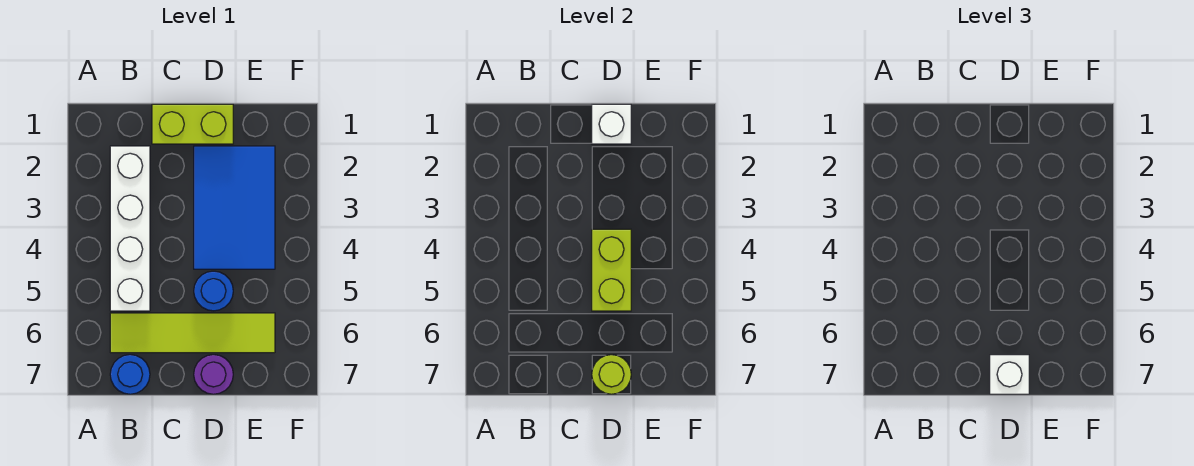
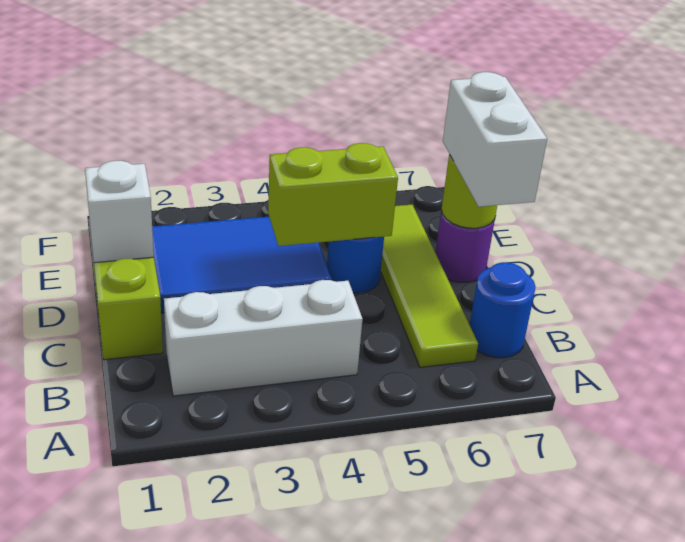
white brick B2:B5 level 1 -> white brick B2:B4 level 1
white brick D7 level 3 -> white brick C7:D7 level 3

